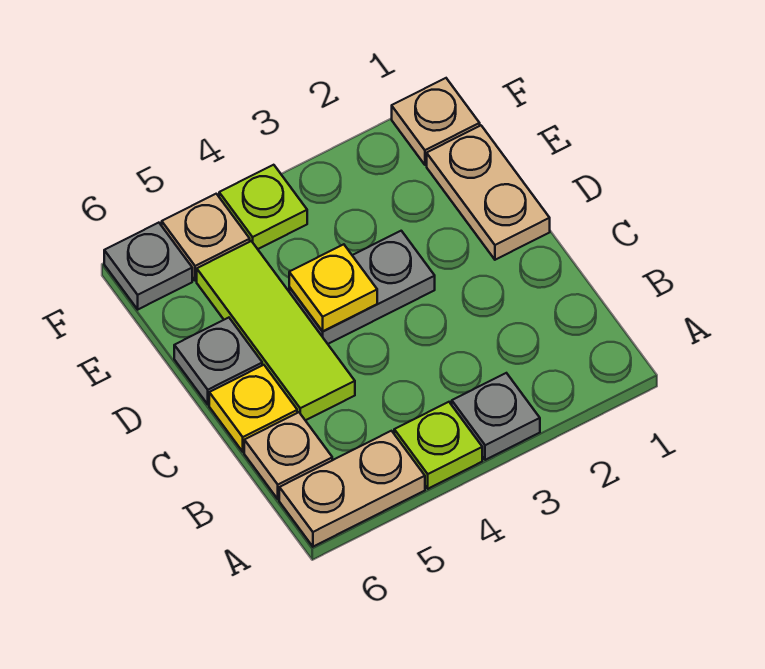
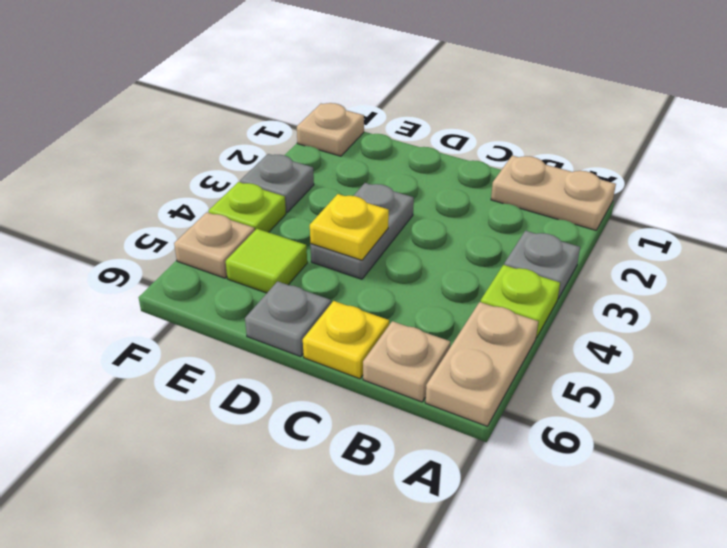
lime tile C5:E5 level 1 -> lime tile E5 level 1
tan plate D1:E1 level 1 -> tan plate A1:B1 level 1
grey plate F6 level 1 -> grey plate F3 level 1

